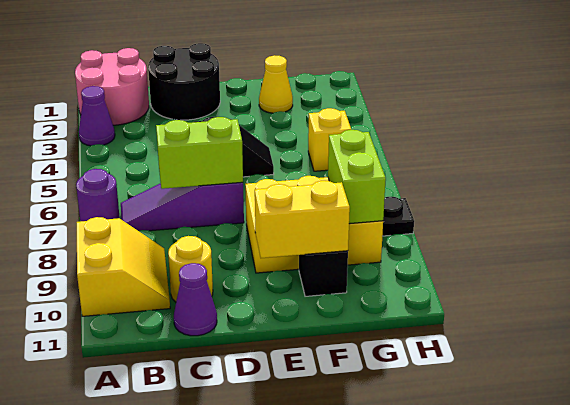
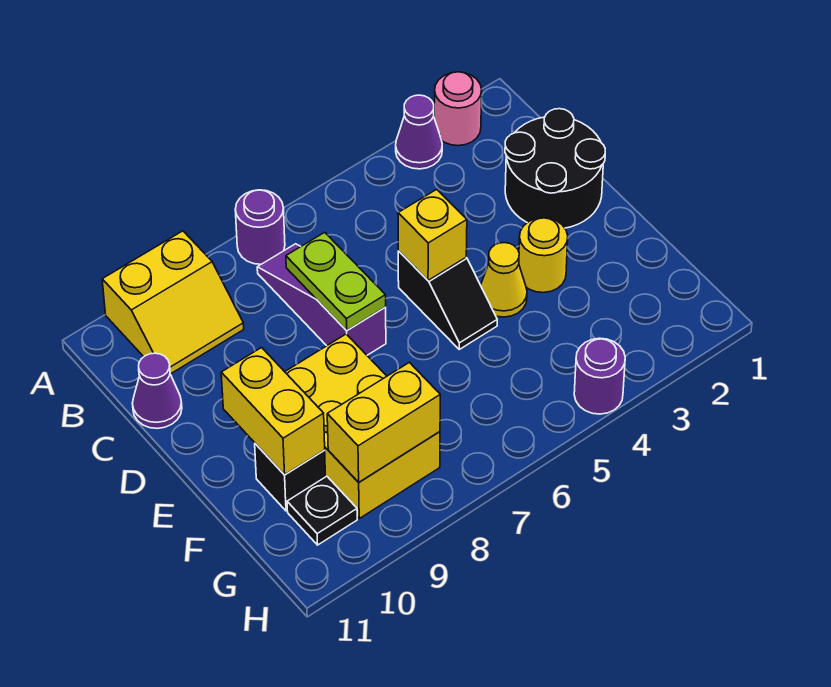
pink round brick A1:B2 level 1 -> pink round brick A2 level 1
lime brick C7:D7 level 2 -> lime plate C7:D7 level 2
yellow round brick C10 level 1 -> yellow round brick E3 level 1
yellow cone F2 level 1 -> yellow cone E4 level 1
yellow brick G5 level 1 -> yellow brick D5 level 2
lime brick G8:G9 level 2 -> yellow brick G8:G9 level 2
none -> purple round brick H4 level 1
black plate H8 level 1 -> black plate G10 level 1

